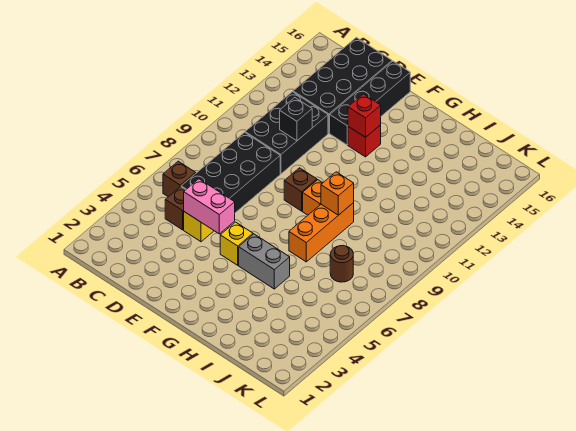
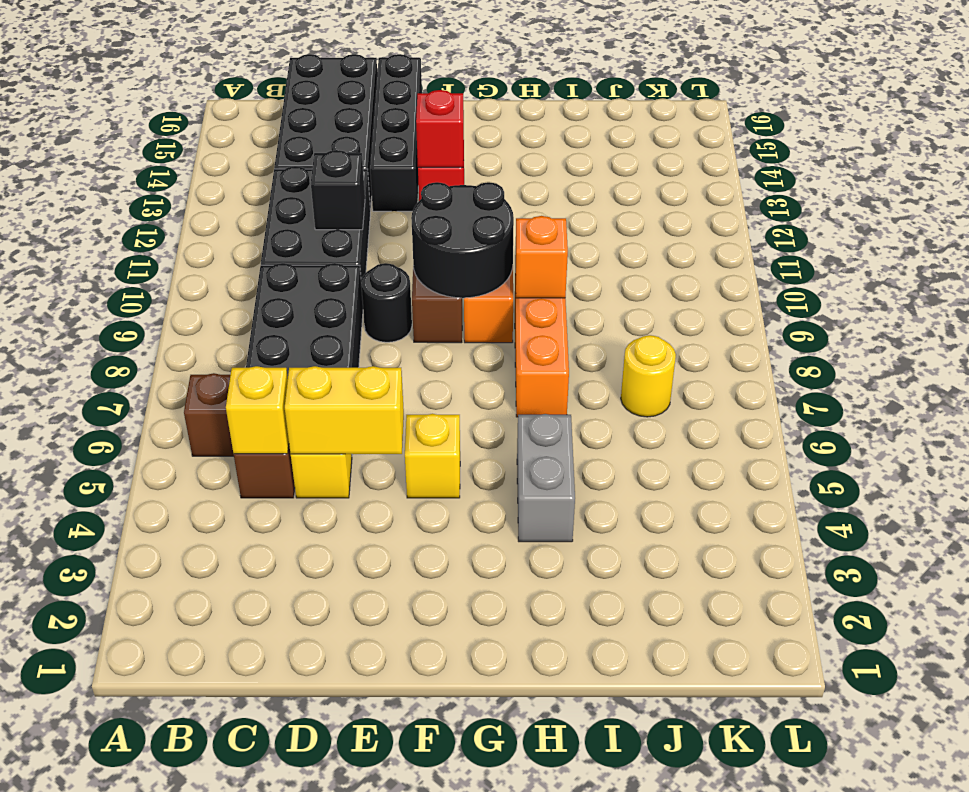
none -> yellow brick C5 level 2
pink brick D5:E5 level 2 -> yellow brick D5:E5 level 2
none -> black round brick E9 level 1
none -> black round brick F9:G10 level 2
grey brick G5:H5 level 1 -> grey brick H4:H5 level 1
brown round brick J7 level 1 -> yellow round brick J7 level 1

